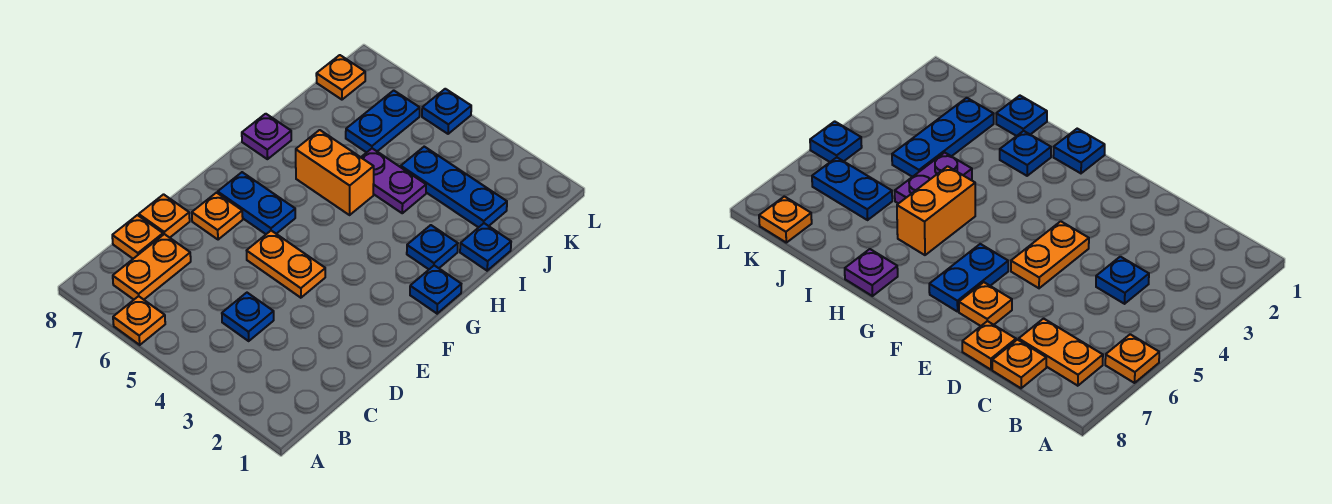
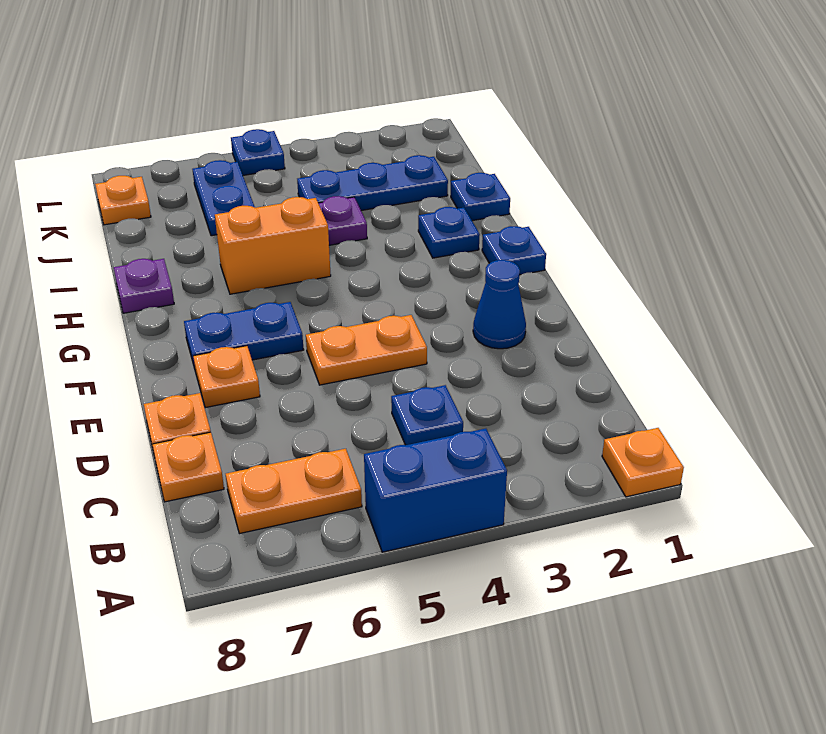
none -> blue brick A4:A5 level 1
orange plate A6 level 1 -> orange plate A1 level 1
orange plate B7:C7 level 1 -> orange plate B6:B7 level 1
none -> blue cone E2 level 1

